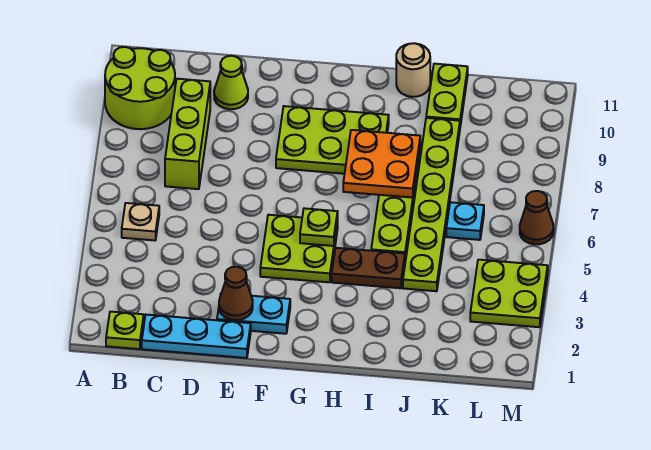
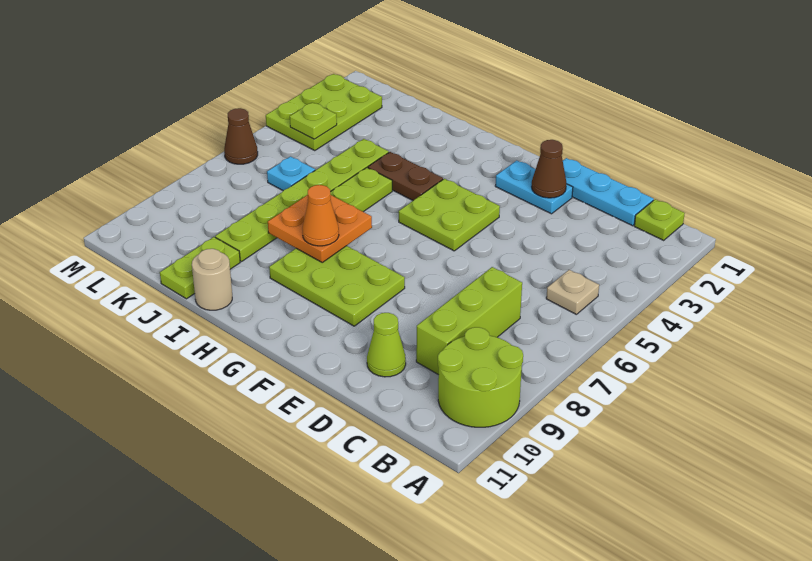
lime plate G5 level 2 -> lime plate L4 level 2
none -> orange cone H8 level 3
lime plate L3:M4 level 1 -> lime plate L2:M4 level 1

